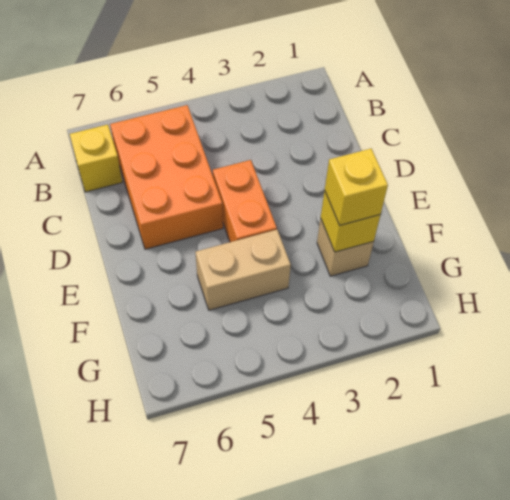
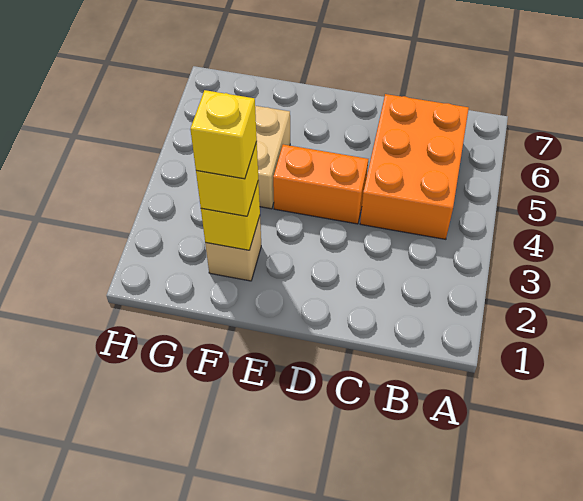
orange brick B5:D6 level 1 -> orange brick B4:C6 level 1
yellow brick B7 level 1 -> yellow brick F2 level 4

